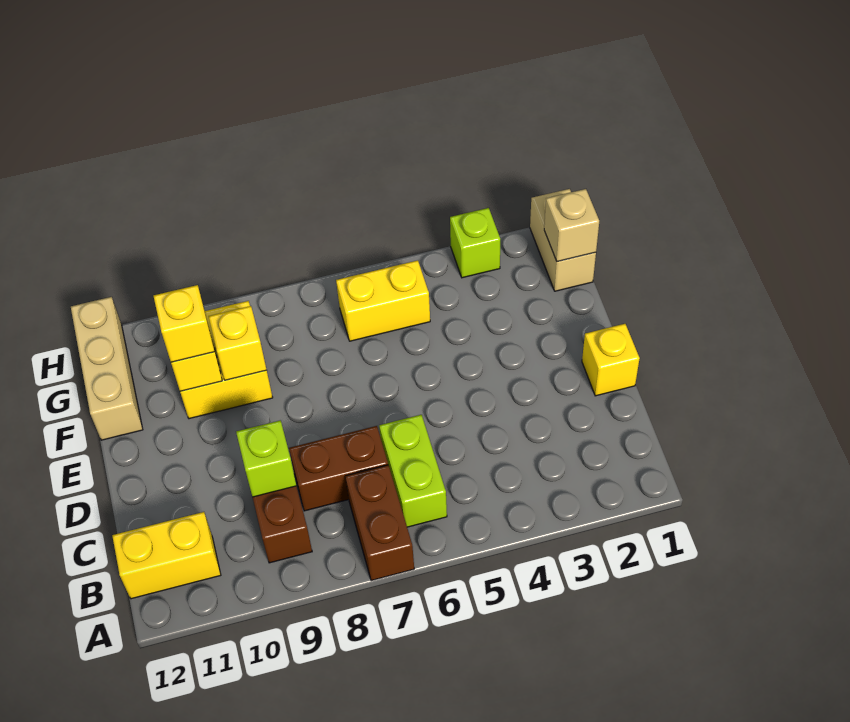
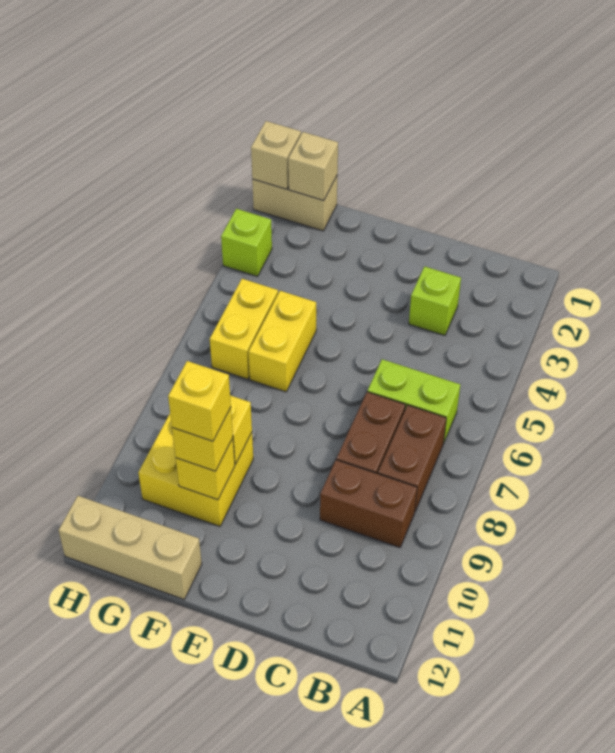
brown brick A7:B7 level 1 -> brown brick B7:B8 level 1
yellow brick B11:B12 level 1 -> yellow brick F5:F6 level 1
lime brick C9 level 2 -> lime brick C3 level 1
yellow brick D1 level 1 -> yellow brick F10 level 4
none -> tan brick H1 level 2

